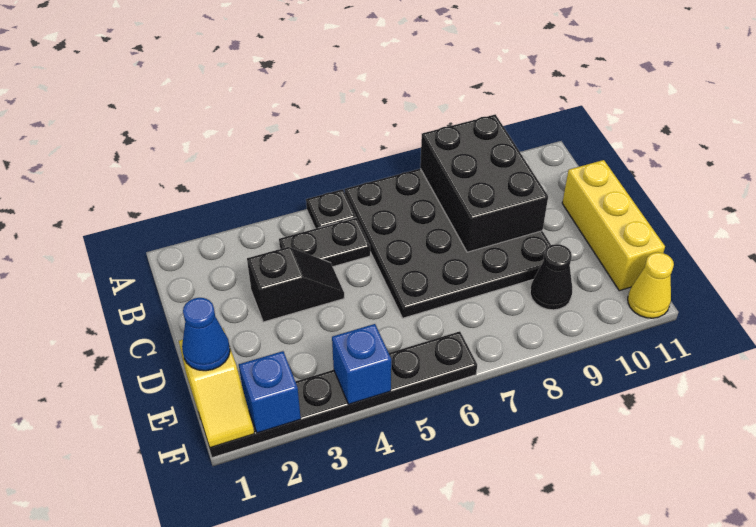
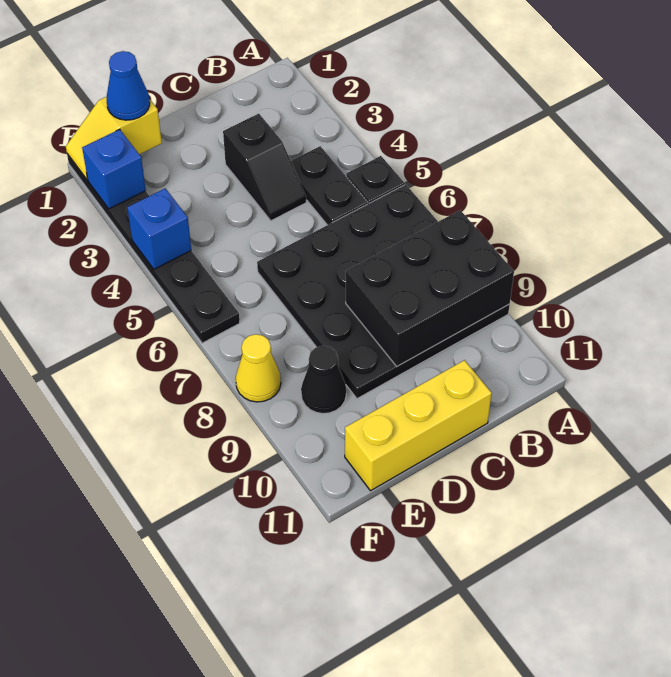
yellow cone F11 level 1 -> yellow cone F8 level 1

